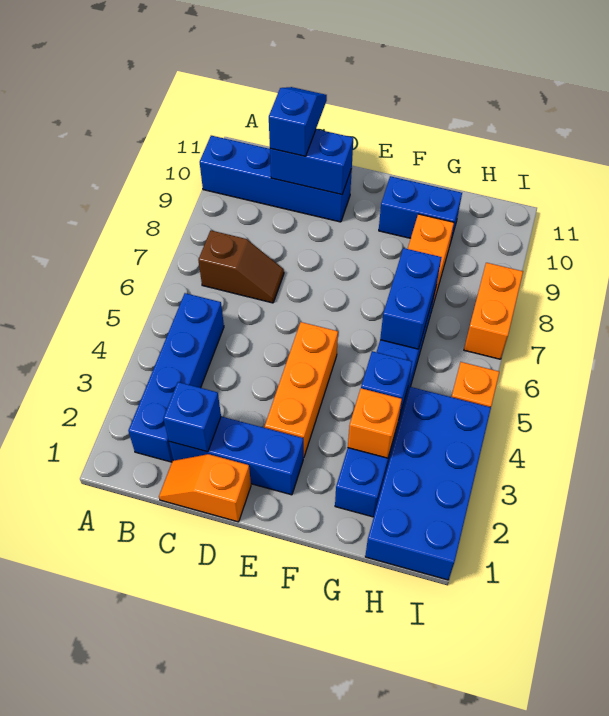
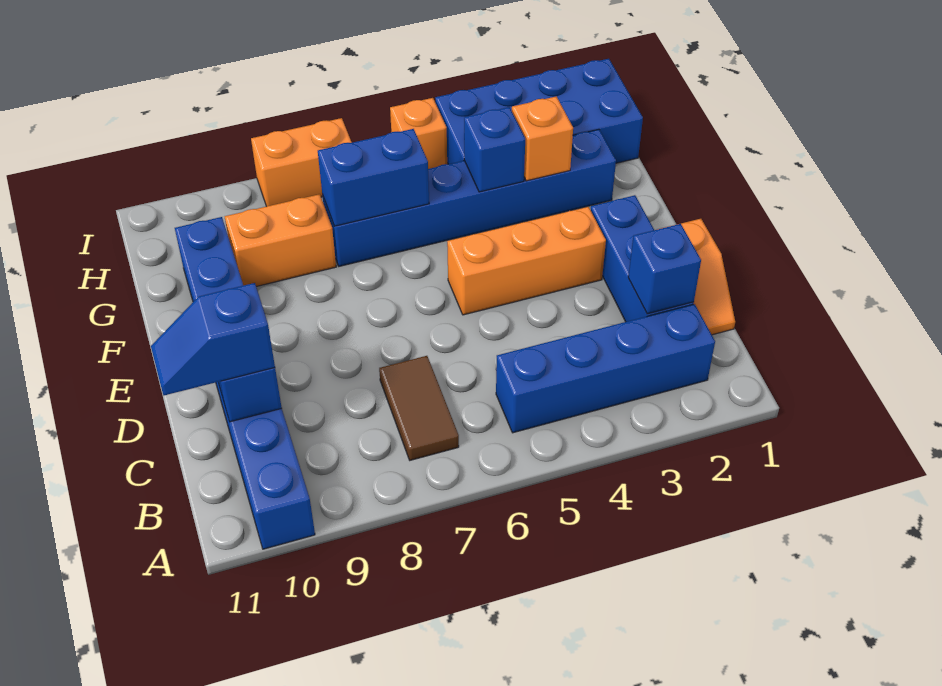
brown slope B7:C7 level 1 top B -> brown tile B7:C7 level 1

